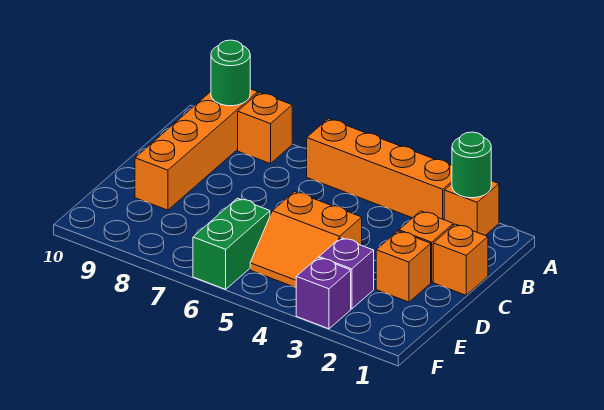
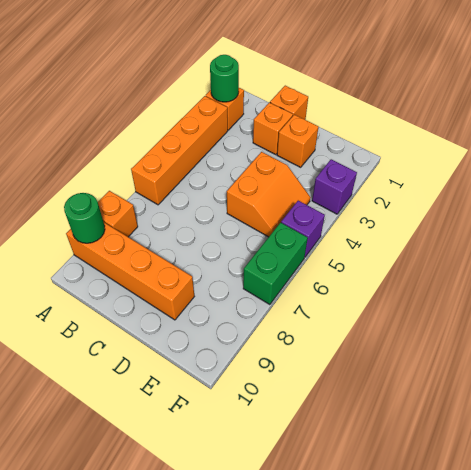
purple brick E3 level 1 -> purple brick F5 level 1
green brick E6:F6 level 1 -> green brick F6:F7 level 1

